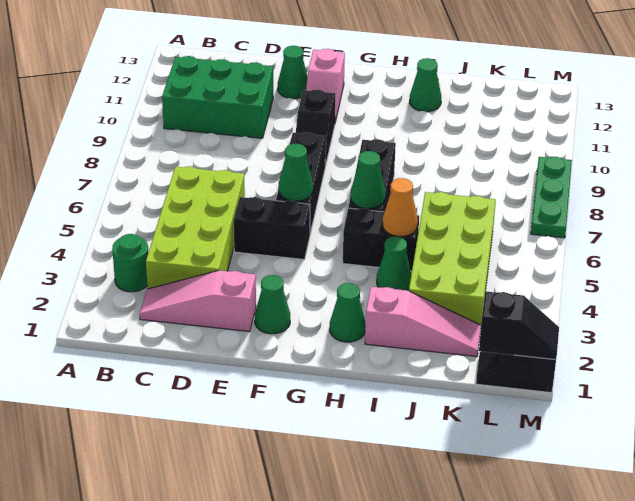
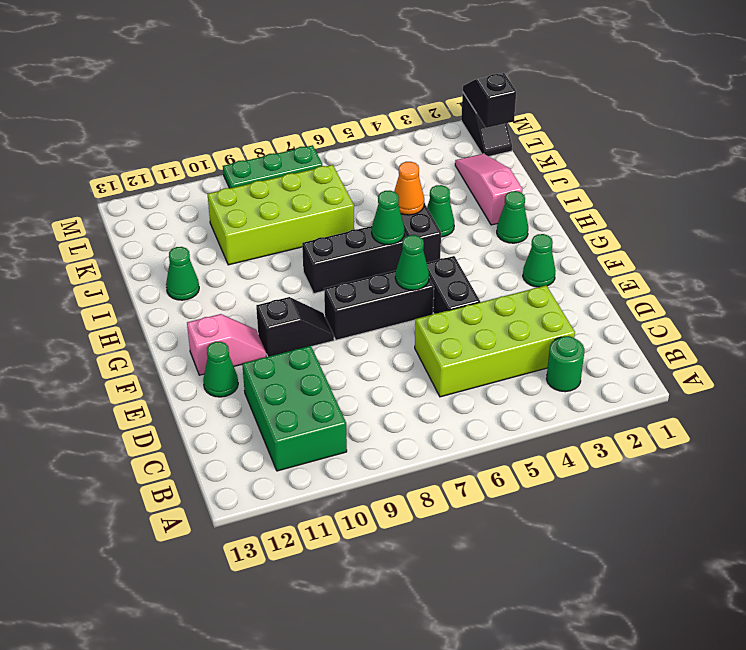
pink slope C2:E2 level 1 top E -> none
lime brick J3:K6 level 1 -> lime brick J7:K10 level 1

